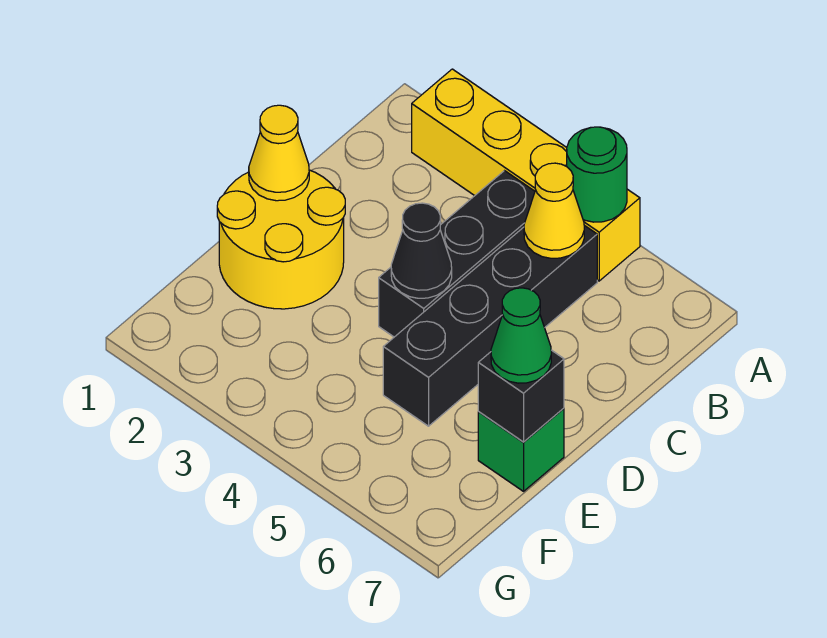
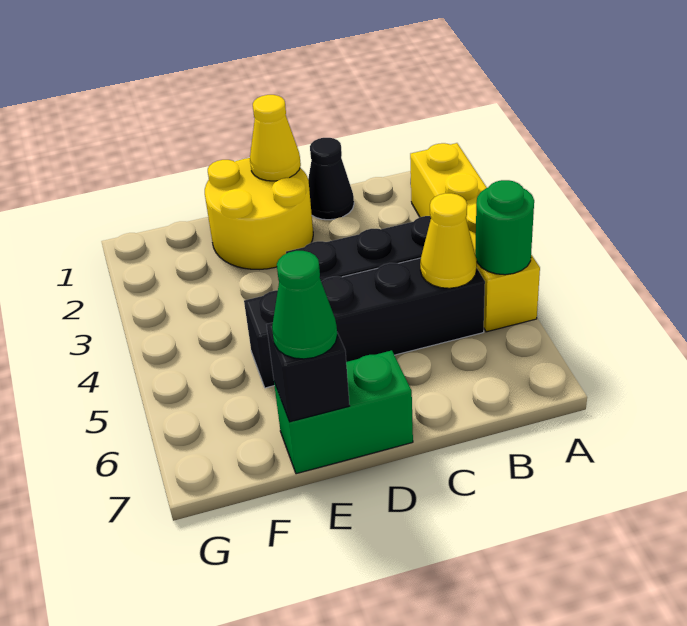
black cone D4 level 2 -> black cone C1 level 1
green brick E7 level 1 -> green brick D7:E7 level 1

